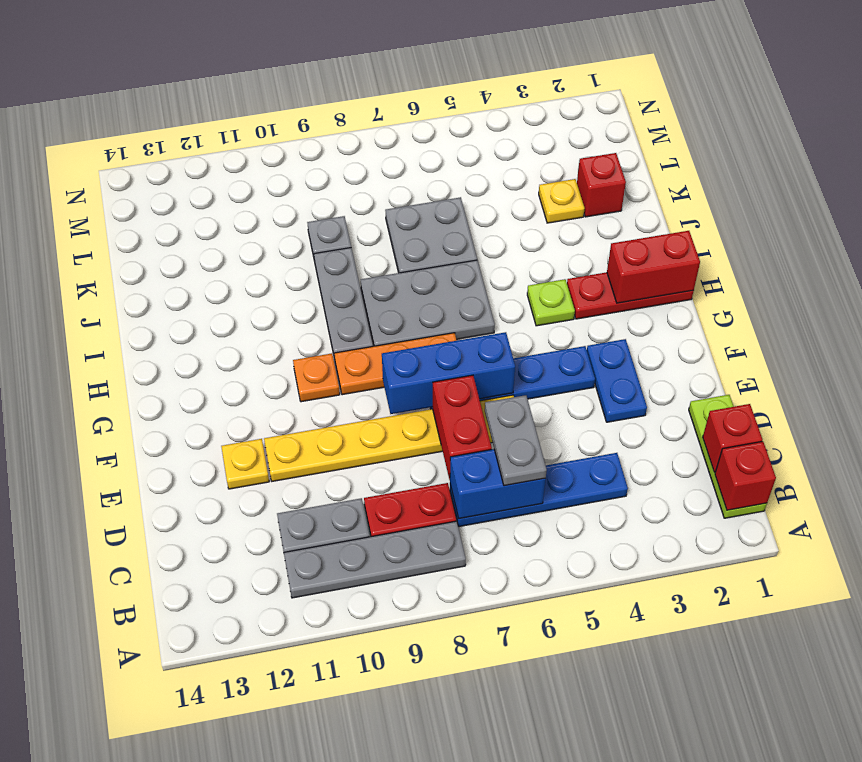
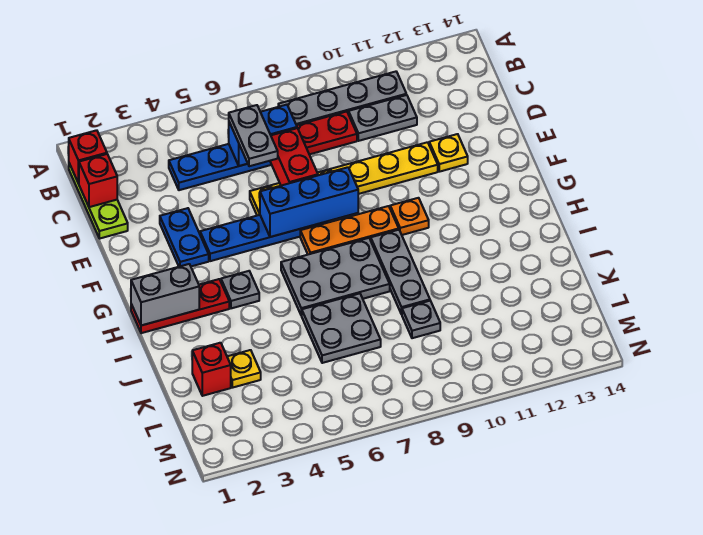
red brick H1:H2 level 2 -> grey brick H1:H2 level 2
lime plate H4 level 1 -> grey plate H4 level 1

